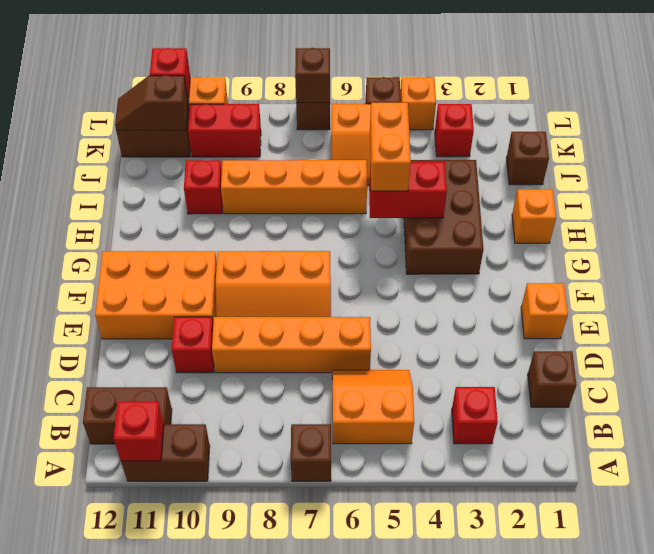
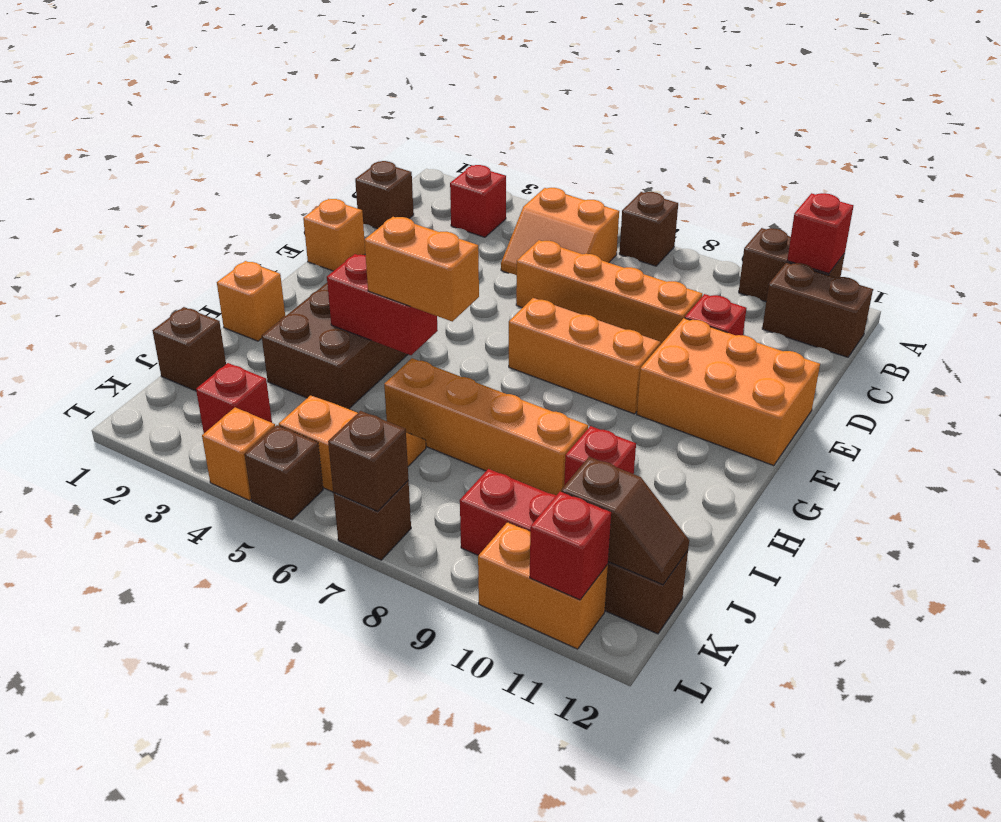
orange brick H5:I5 level 3 -> orange brick H5:H6 level 3

